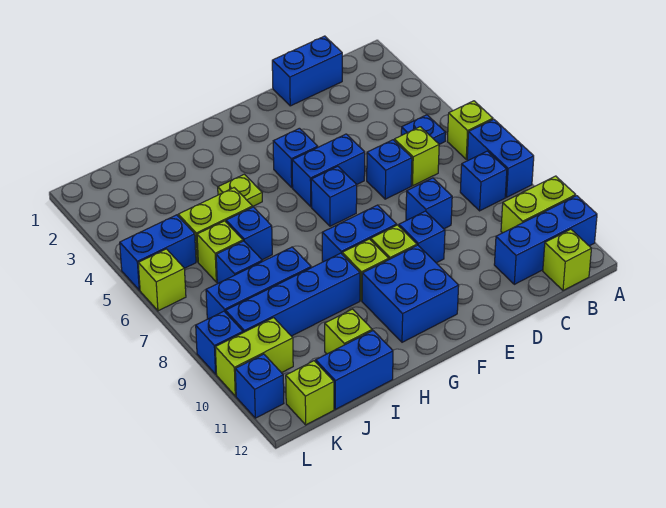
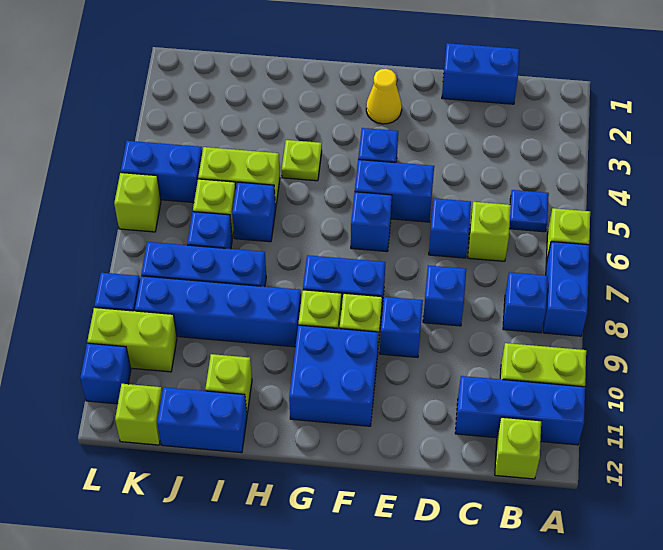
none -> yellow cone F2 level 1

